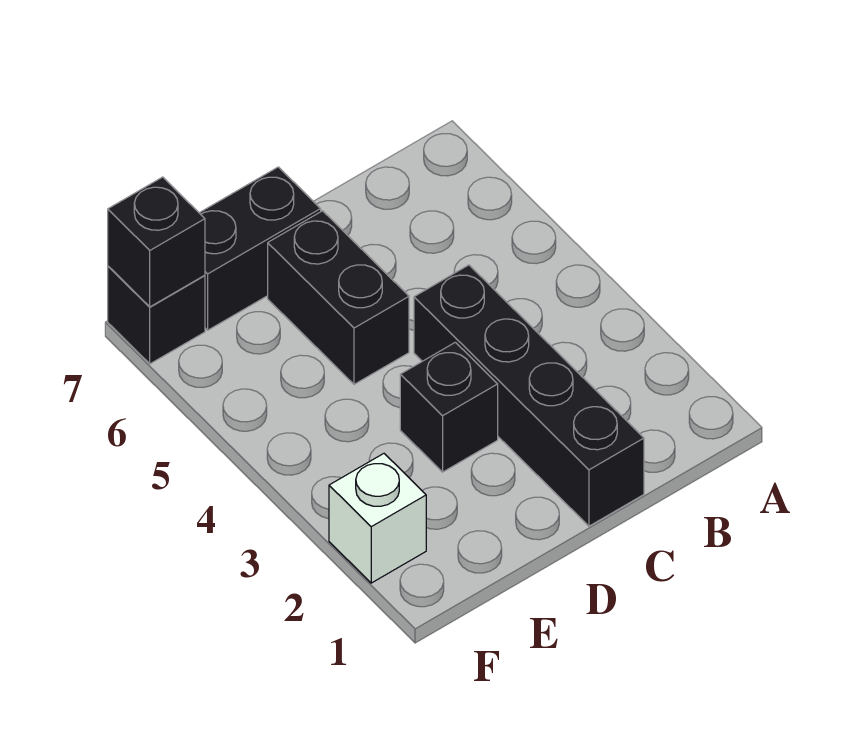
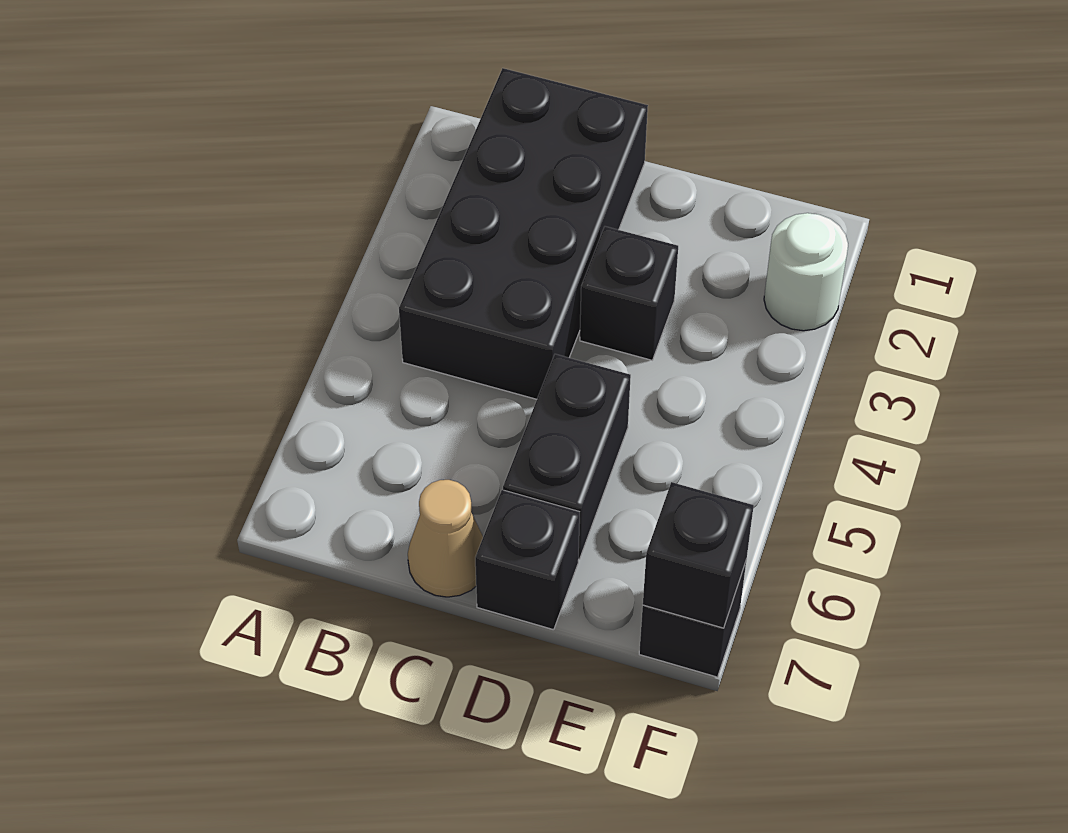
black brick C1:C4 level 1 -> black brick B1:C4 level 1
none -> tan cone C7 level 1
black brick D7:E7 level 1 -> black brick D7 level 1
white brick F2 level 1 -> white round brick F2 level 1

